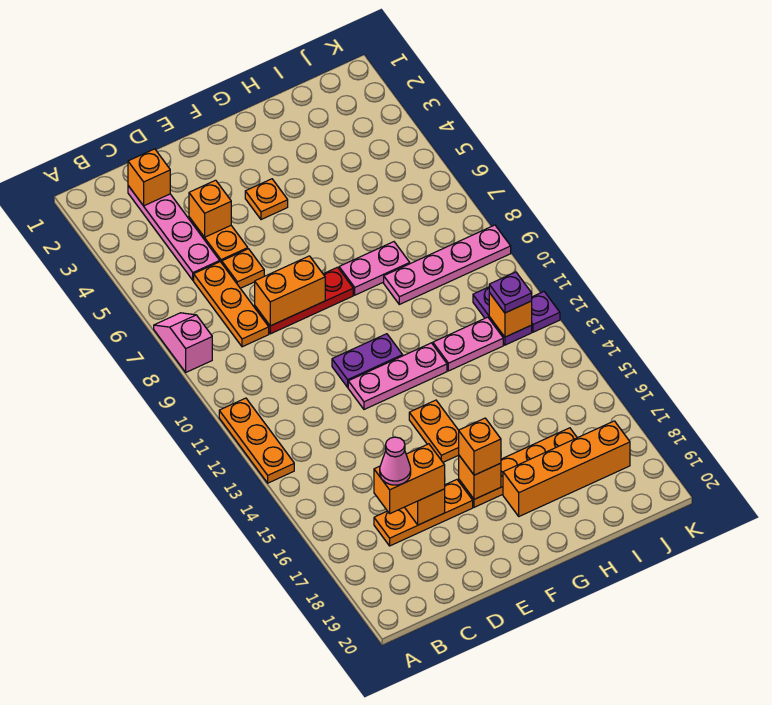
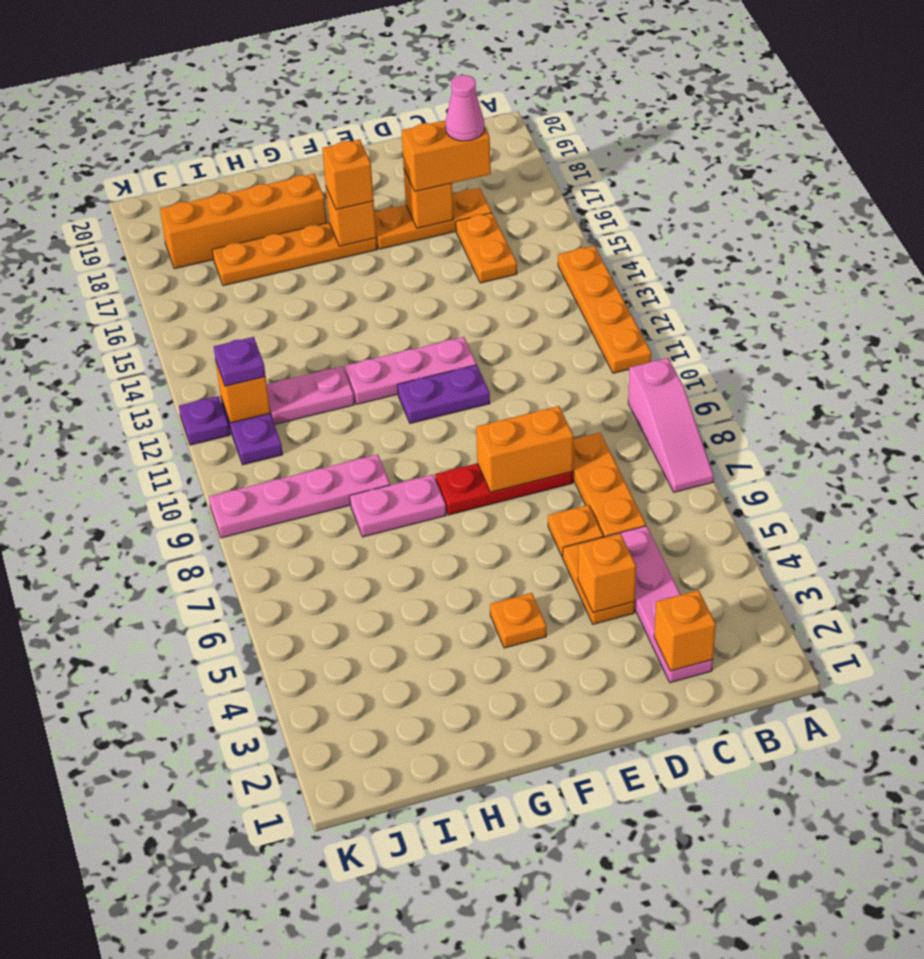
pink slope A7:A8 level 1 top 8 -> pink slope A7:A9 level 1 top 9
orange plate A11:A13 level 1 -> orange plate A11:A14 level 1
orange plate F14:F15 level 1 -> orange plate C15:C16 level 1

